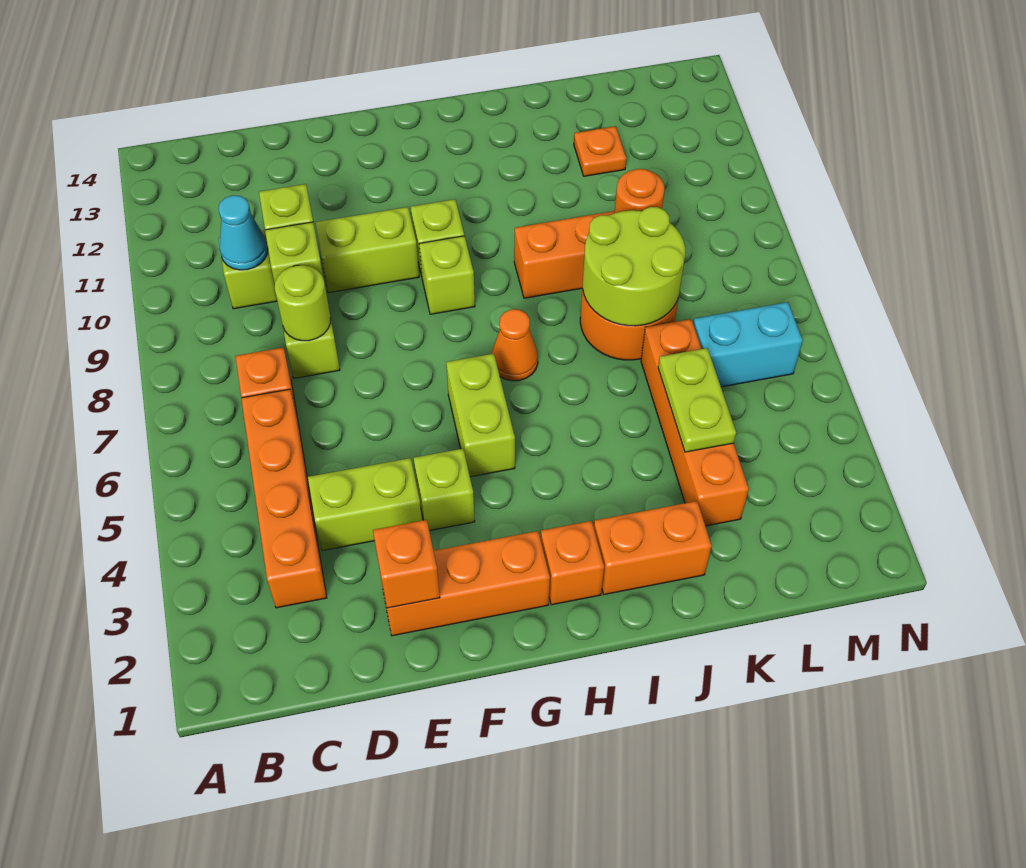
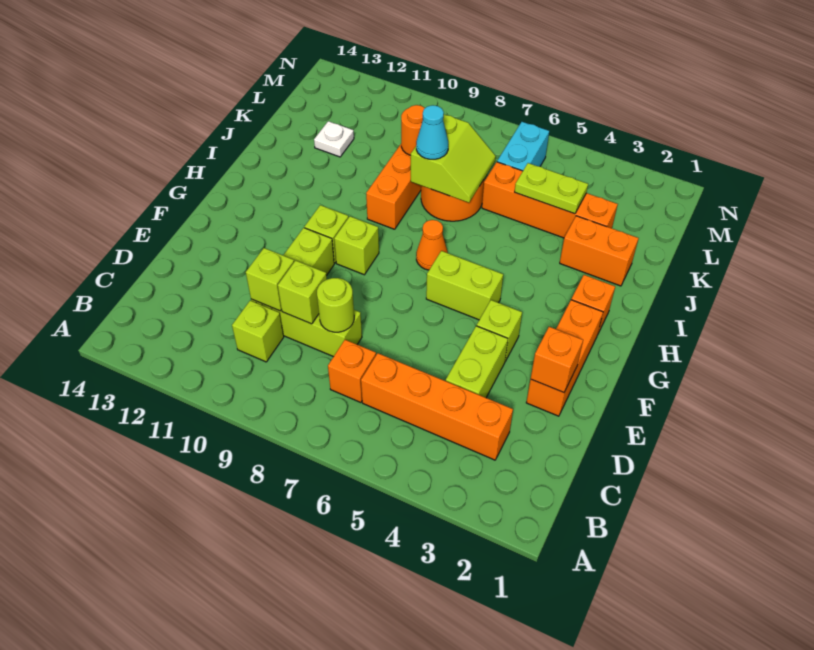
cyan cone C10 level 2 -> cyan cone J8 level 3
orange brick I2:J2 level 1 -> orange brick J2:J3 level 1
lime round brick J7:K8 level 2 -> lime slope J7:K8 level 2 top 8
orange plate K12 level 1 -> white plate K12 level 1

